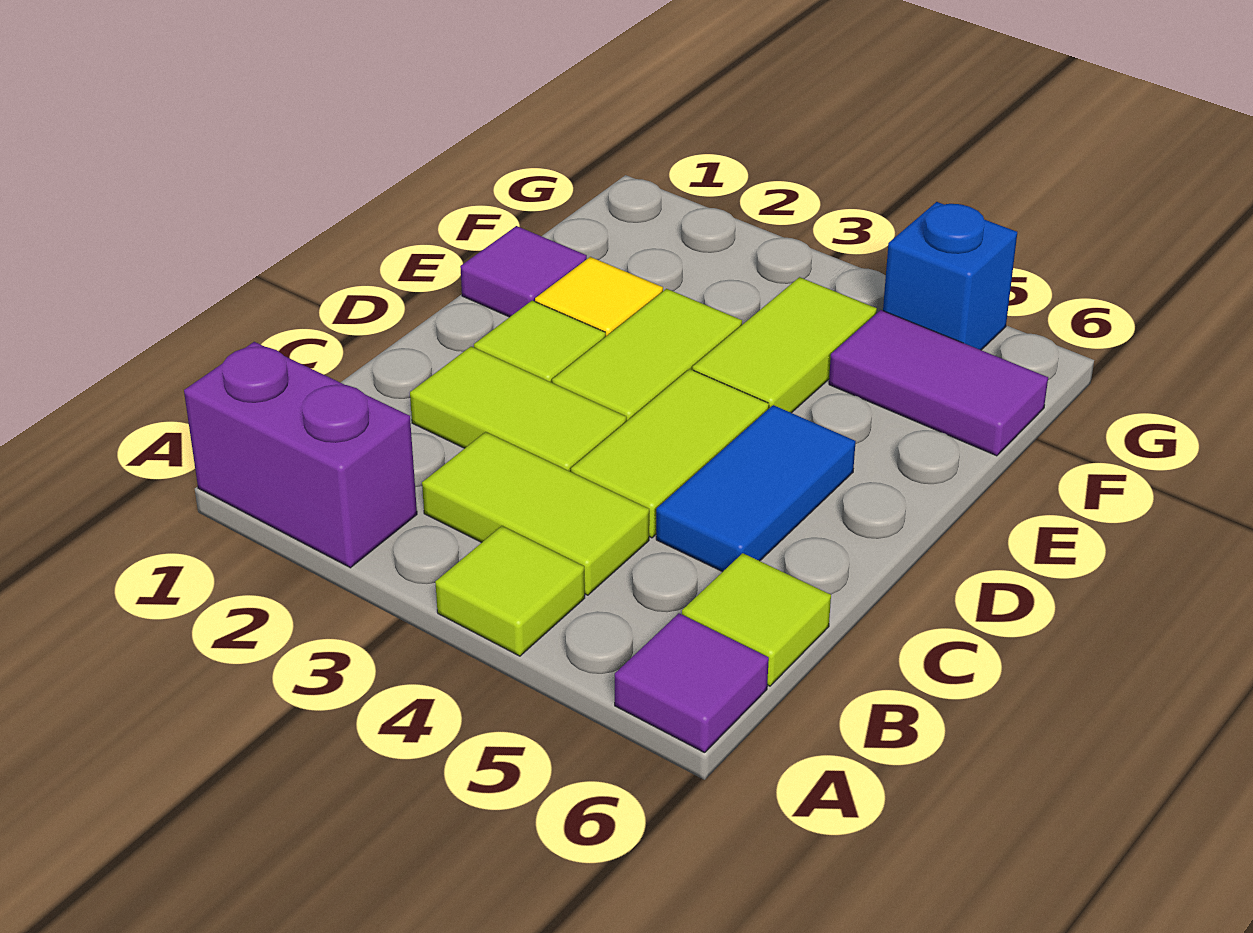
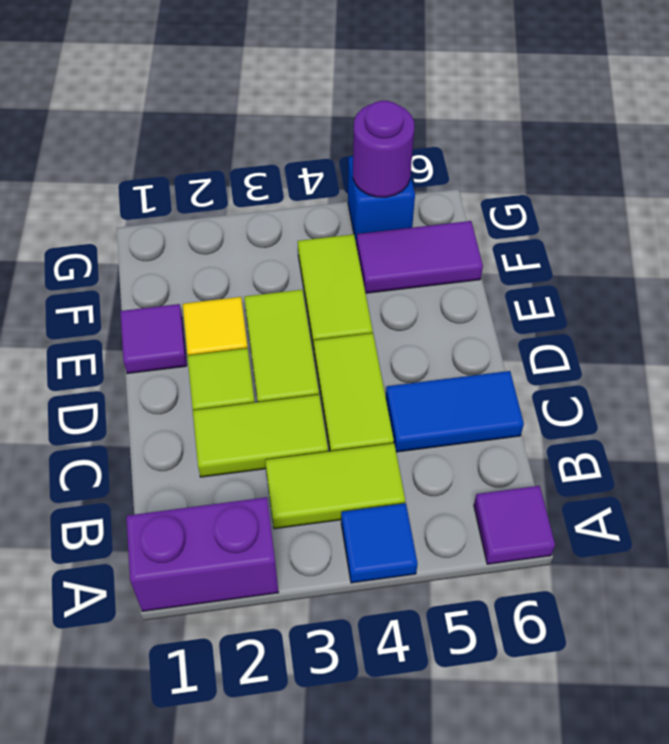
lime tile A4 level 1 -> blue tile A4 level 1
lime tile B6 level 1 -> none
blue tile C5:D5 level 1 -> blue tile C5:C6 level 1
none -> purple round brick G5 level 2

